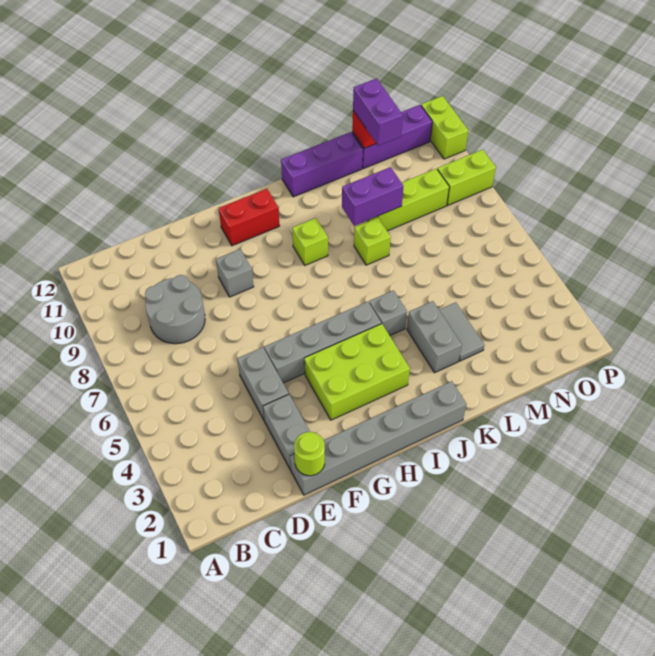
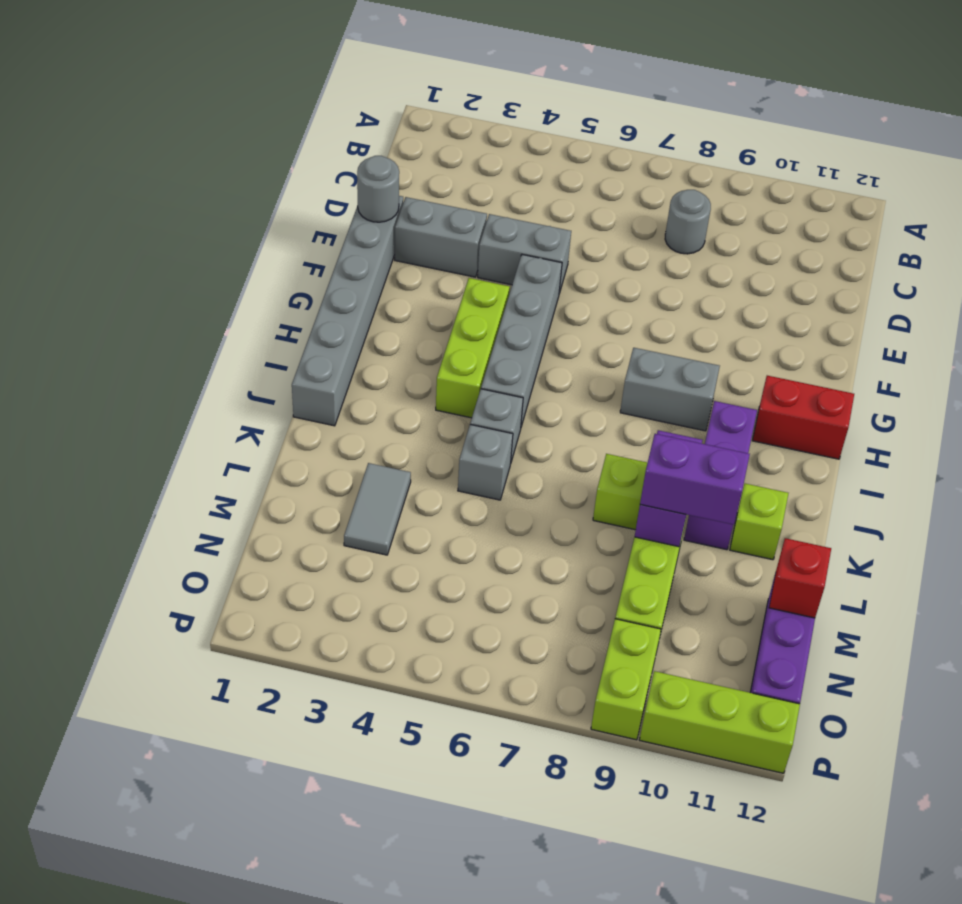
grey round brick C8:D9 level 1 -> grey round brick C8 level 1
lime round brick E1 level 2 -> grey round brick E1 level 2
grey brick F9 level 1 -> grey brick K5 level 1
lime brick G3:I4 level 1 -> lime brick G4:I4 level 1
red brick G11:H11 level 1 -> red brick H11:H12 level 1
lime brick I9 level 1 -> lime brick K11 level 1
purple brick J12:L12 level 1 -> purple brick I10:K10 level 1
grey brick K3:K4 level 1 -> grey brick H8:H9 level 1
grey tile L3:L4 level 1 -> grey tile L3:M3 level 1
purple brick M11:M12 level 3 -> purple brick L9:L10 level 3
lime brick P11:P12 level 1 -> lime brick P10:P12 level 1

